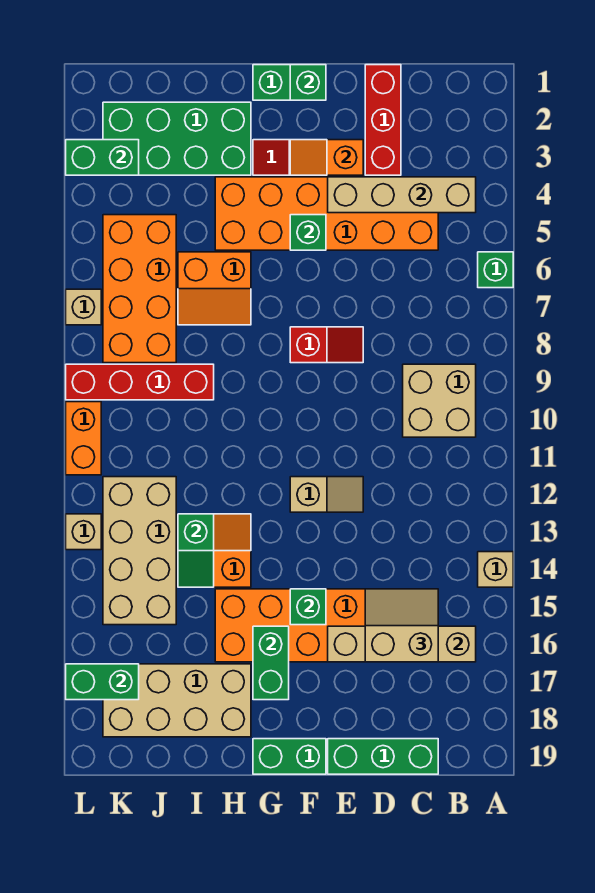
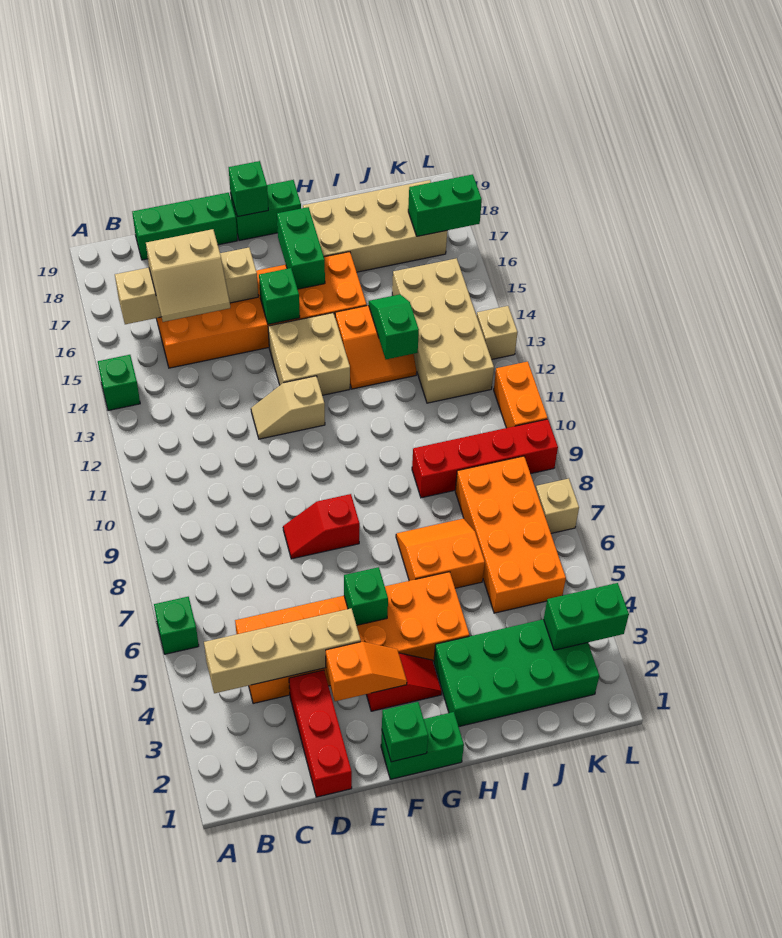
tan brick A14 level 1 -> green brick A14 level 1
tan brick B9:C10 level 1 -> tan brick F13:G14 level 1
none -> green brick F19 level 2

